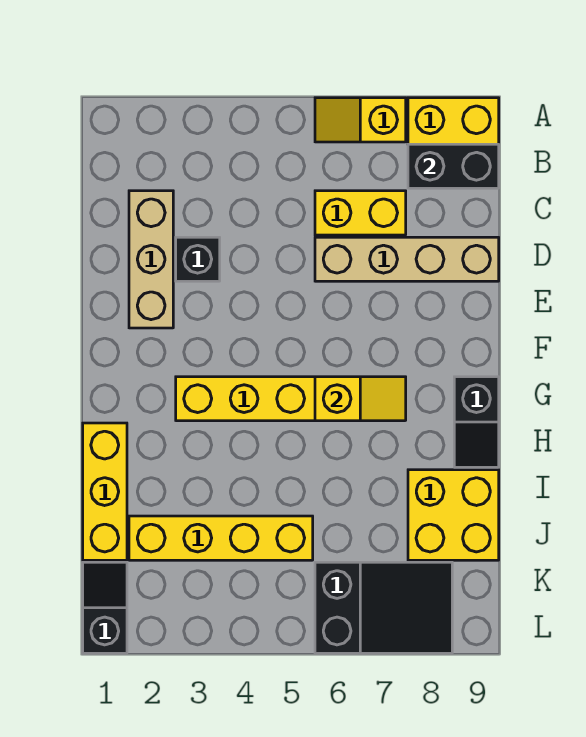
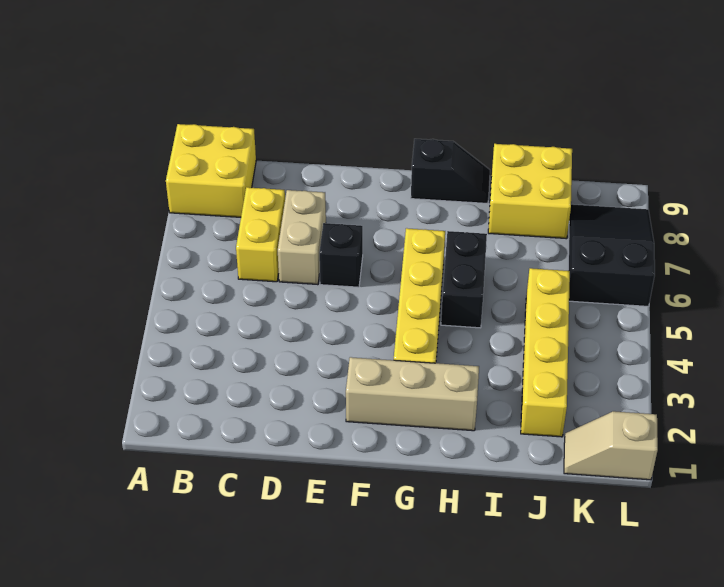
yellow slope A6:A7 level 1 top 7 -> none
black brick B8:B9 level 2 -> black brick H5:H6 level 1
tan brick C2:E2 level 1 -> tan brick F2:H2 level 1
black brick D3 level 1 -> black brick E6 level 1
tan brick D6:D9 level 1 -> tan brick D6:D7 level 1
yellow slope G6:G7 level 2 top 6 -> none
yellow brick H1:J1 level 1 -> none
black slope K1:L1 level 1 top L -> tan slope K1:L1 level 1 top L

